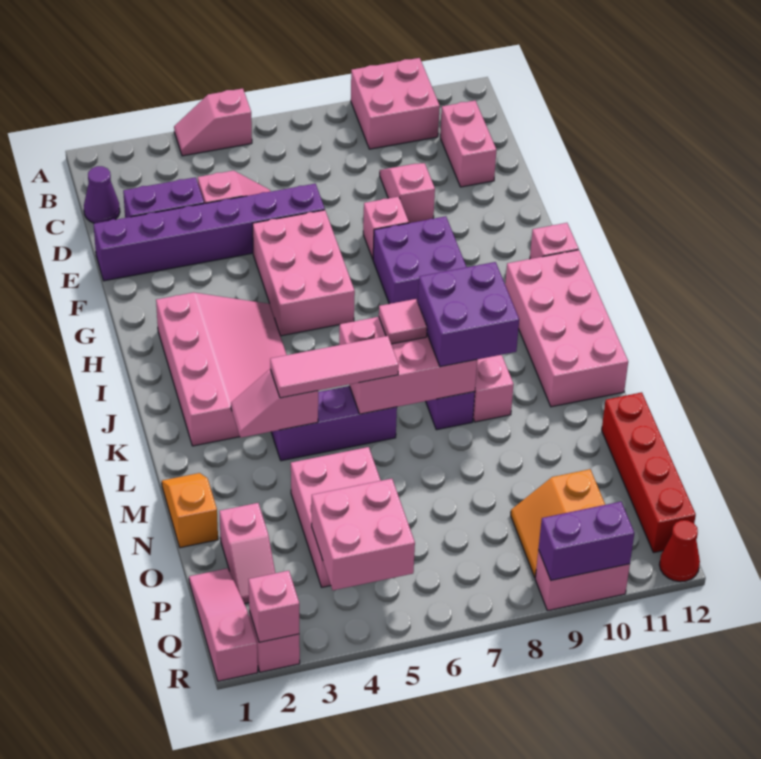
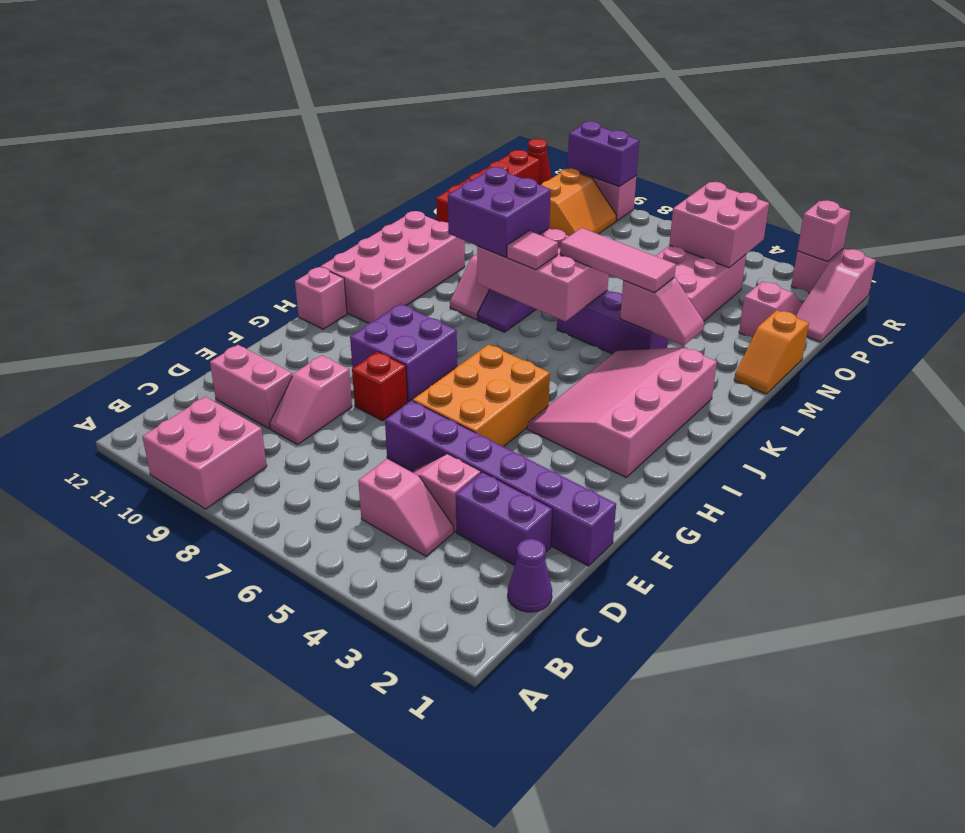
pink slope A4:A5 level 1 top 5 -> pink slope C4:C5 level 1 top 5
pink brick C11:D11 level 1 -> pink brick D10:D11 level 1
pink brick F5:H6 level 1 -> orange brick F5:H6 level 1
pink brick F8 level 1 -> red brick F8 level 1

